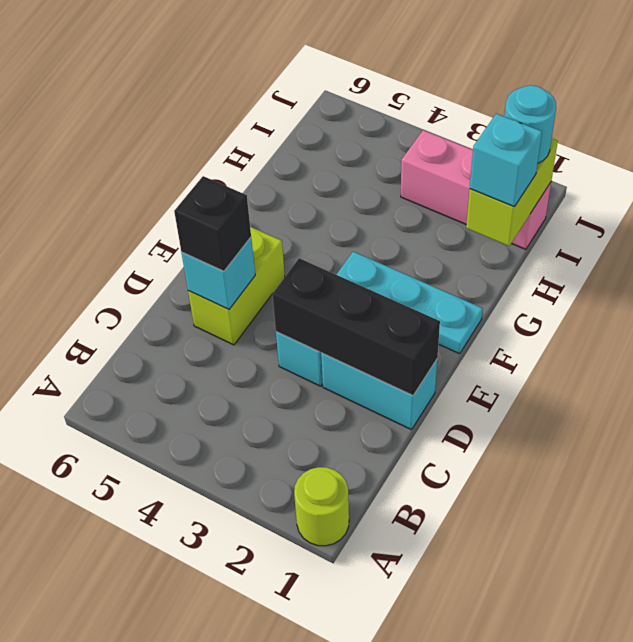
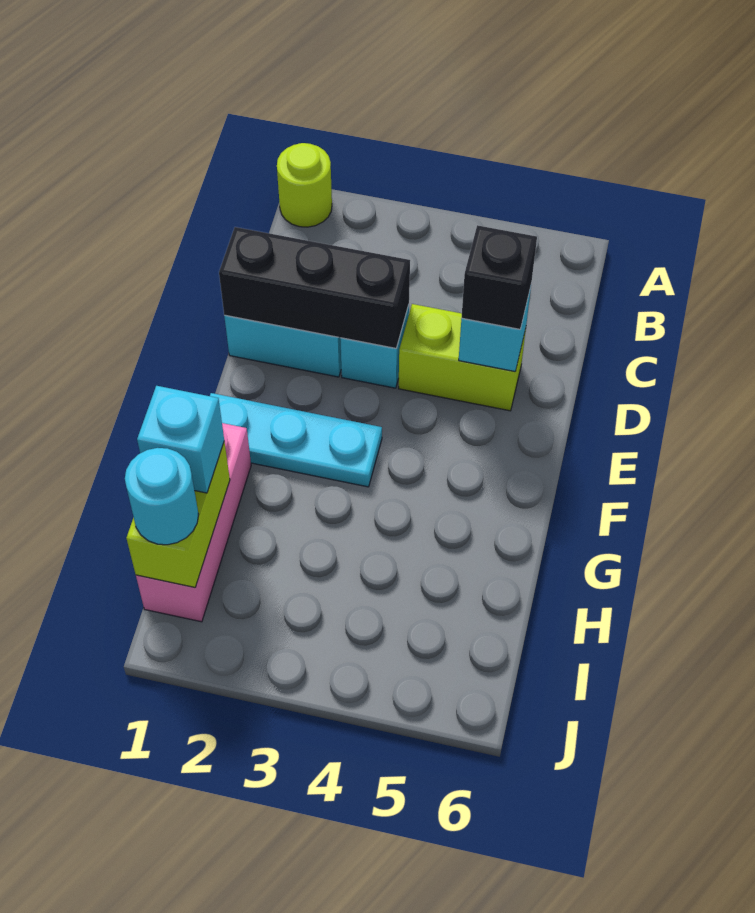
lime brick D5:E5 level 1 -> lime brick D4:D5 level 1
pink brick I1:I3 level 1 -> pink brick G1:I1 level 1

